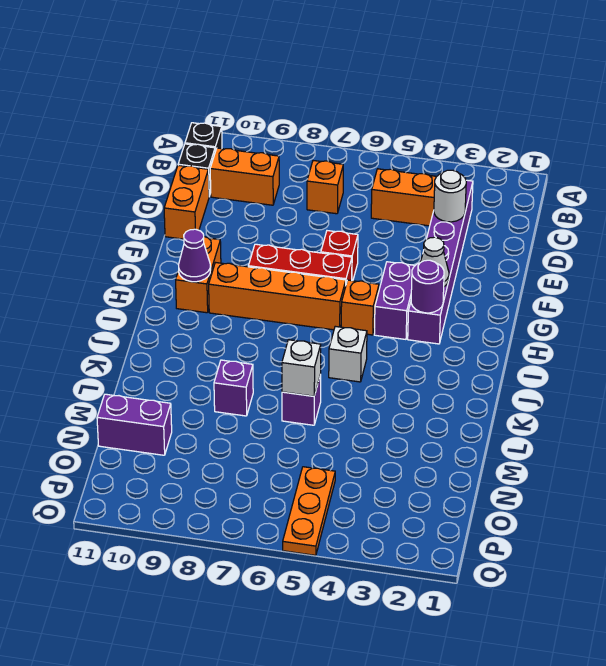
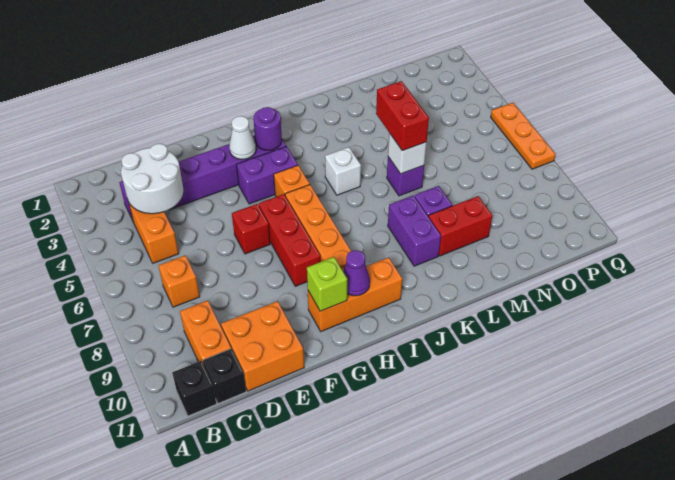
white round brick D3 level 2 -> white round brick C3:D4 level 2
orange brick D11:E11 level 1 -> orange brick D10:E11 level 1
orange brick G10:H10 level 1 -> orange brick G10:I10 level 1
none -> lime brick G10 level 2
none -> red brick L5:L6 level 3
none -> red brick L9:M9 level 1
purple brick N10:N11 level 1 -> purple brick K8:K9 level 1
orange plate O5:Q5 level 1 -> orange plate Q5:Q7 level 1

